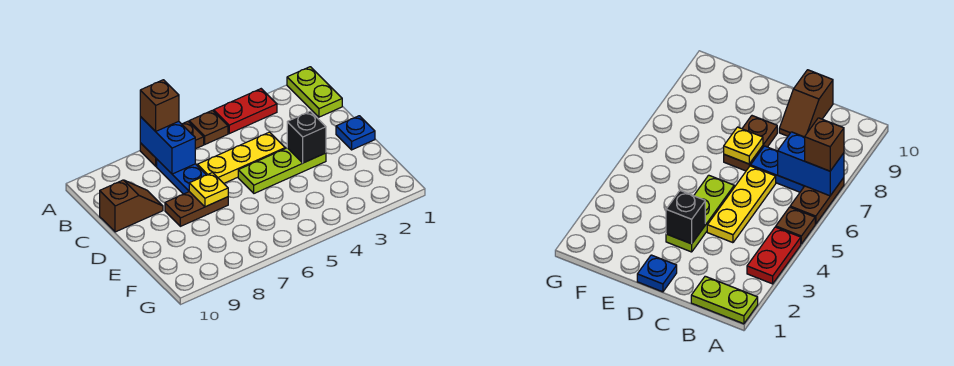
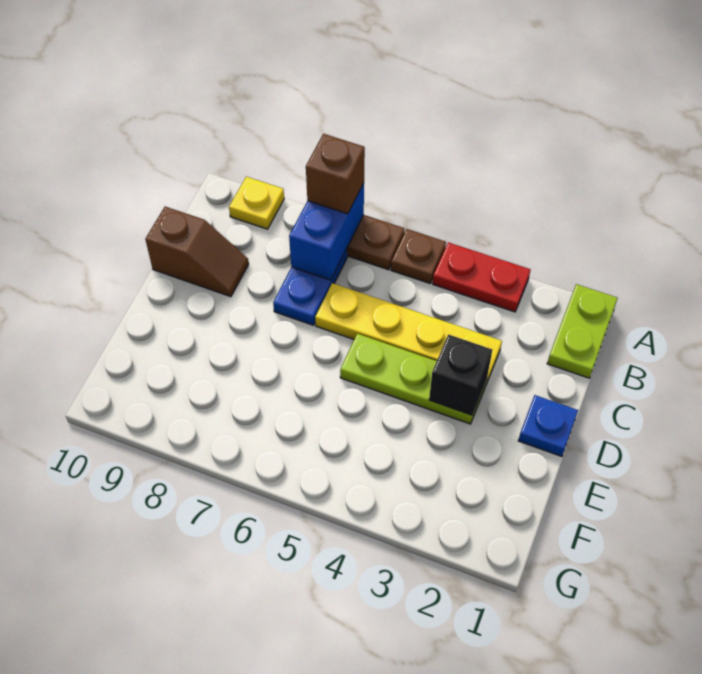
yellow plate C4:C6 level 1 -> yellow plate C3:C6 level 1
brown plate D7:D8 level 1 -> none
yellow plate D7 level 2 -> yellow plate A9 level 1

